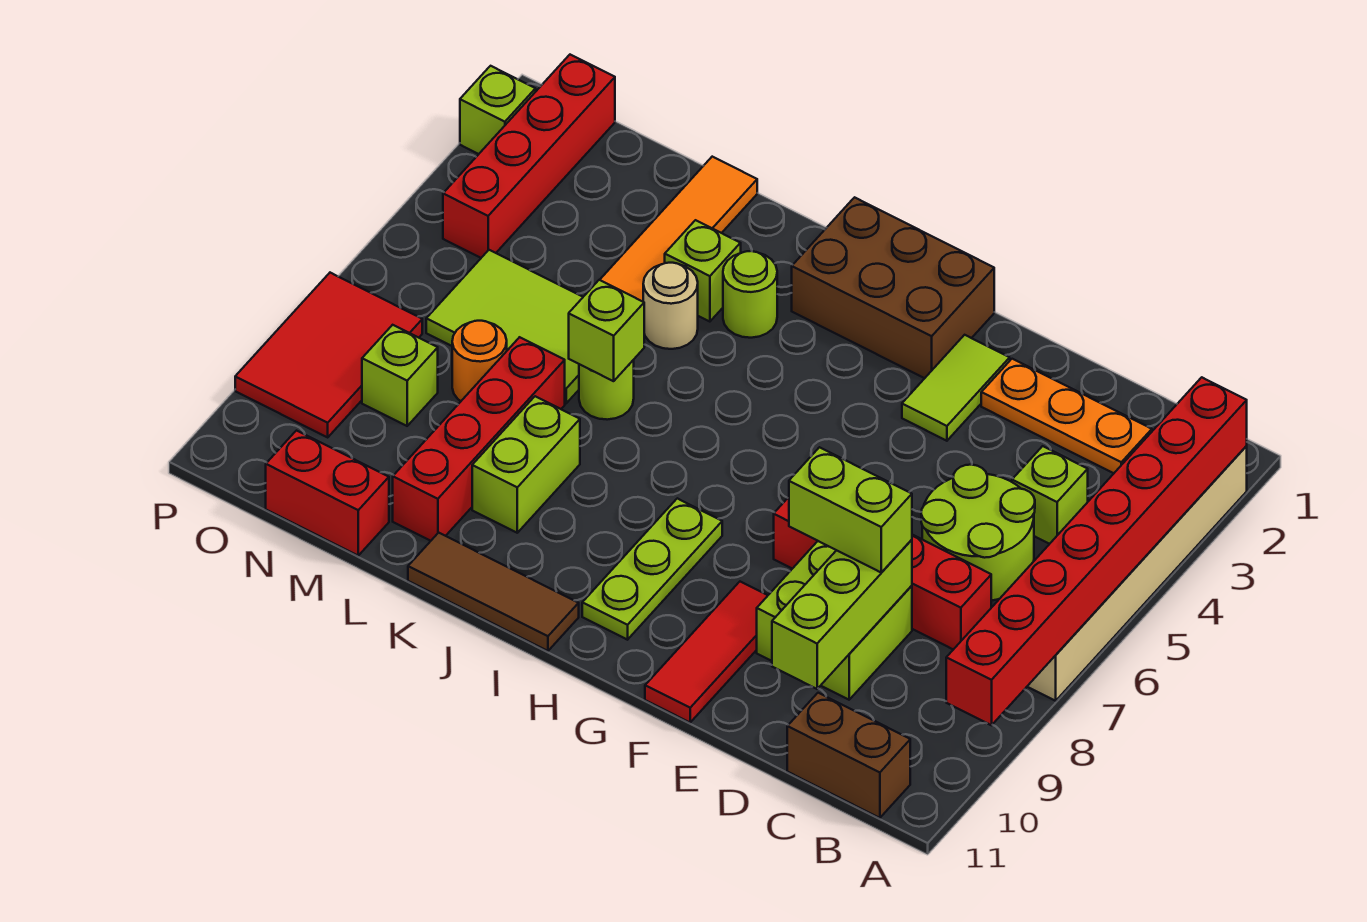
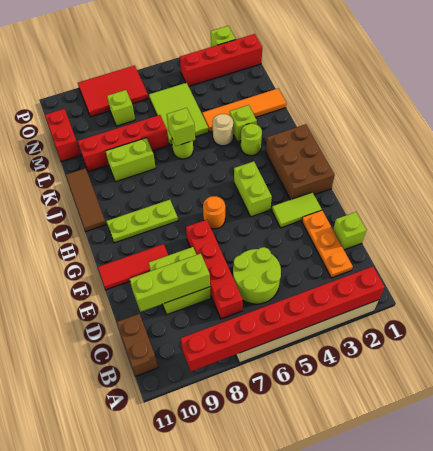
lime brick C4 level 1 -> lime brick D1 level 1
lime brick D8:E8 level 3 -> lime brick G4:H4 level 1
orange round brick M7 level 1 -> orange round brick G6 level 1

